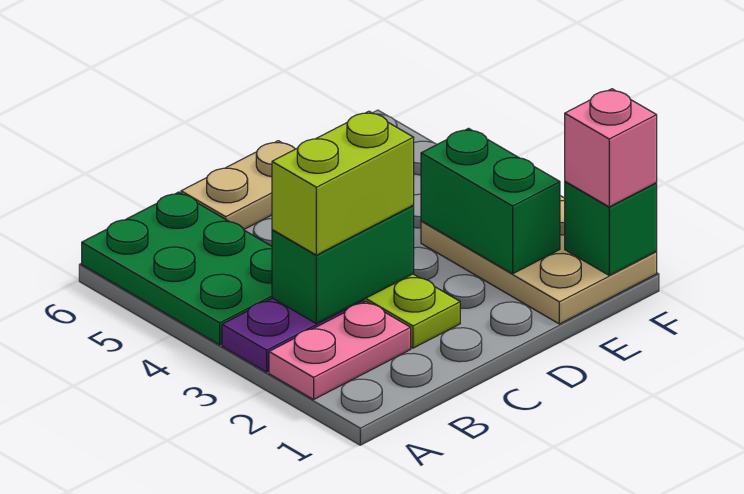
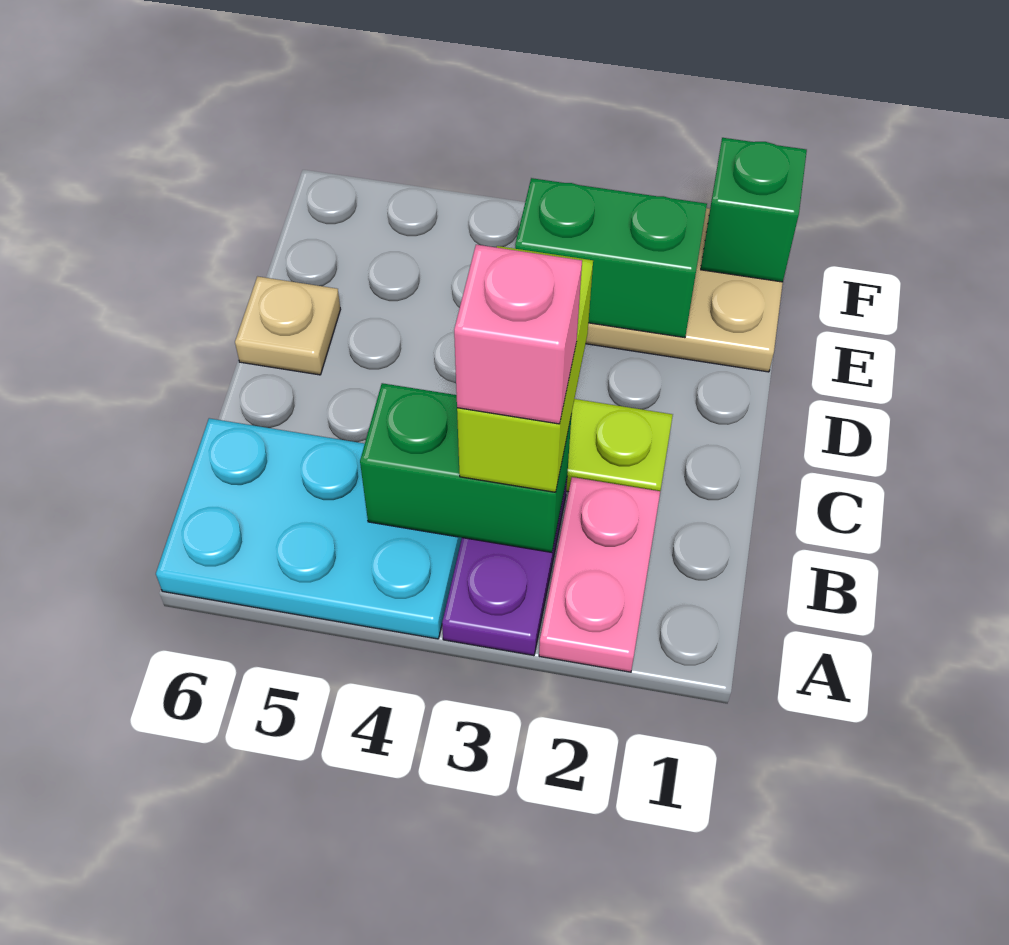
green plate A4:B6 level 1 -> cyan plate A4:B6 level 1
green brick B3:C3 level 2 -> green brick B3:B4 level 2
tan plate C6:D6 level 1 -> tan plate D6 level 1
pink brick F1 level 3 -> pink brick B3 level 4

